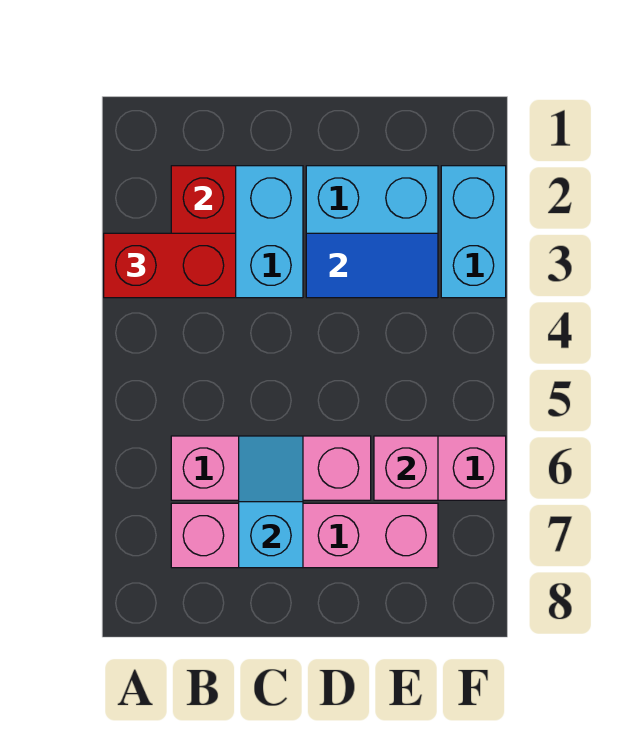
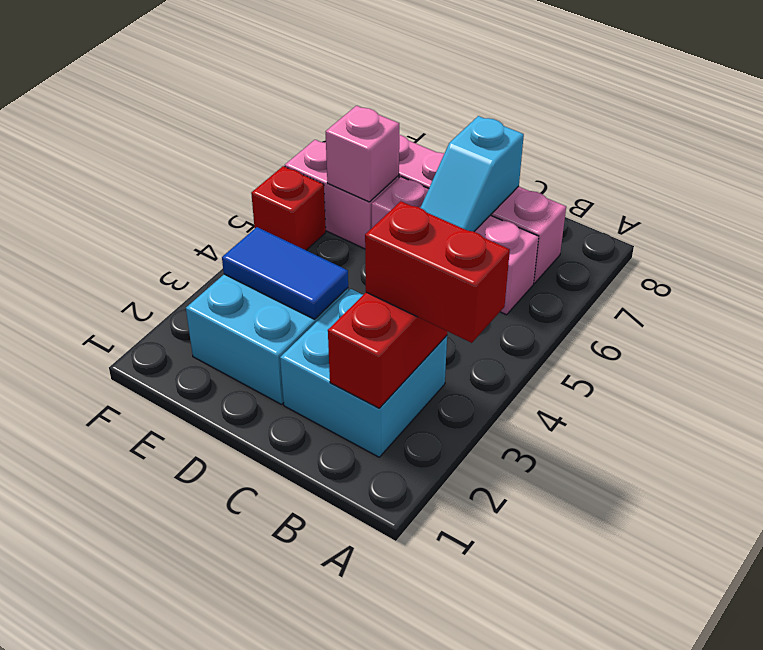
cyan brick F2:F3 level 1 -> none
none -> red brick F5 level 1

